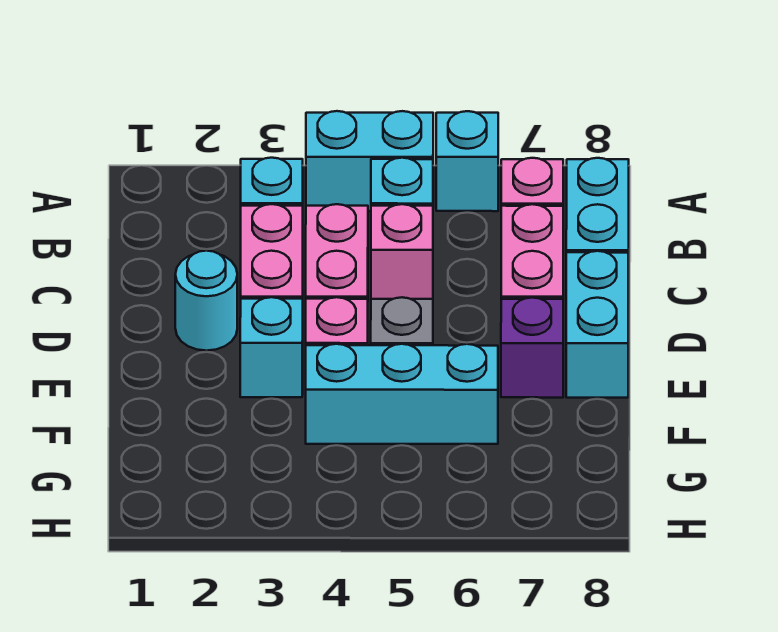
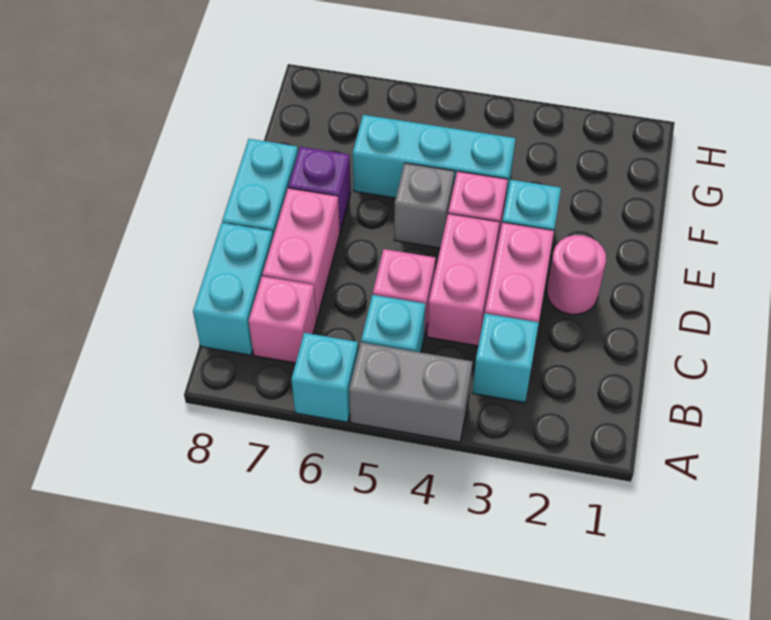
cyan brick A4:A5 level 1 -> grey brick A4:A5 level 1
cyan round brick D2 level 1 -> pink round brick D2 level 1

